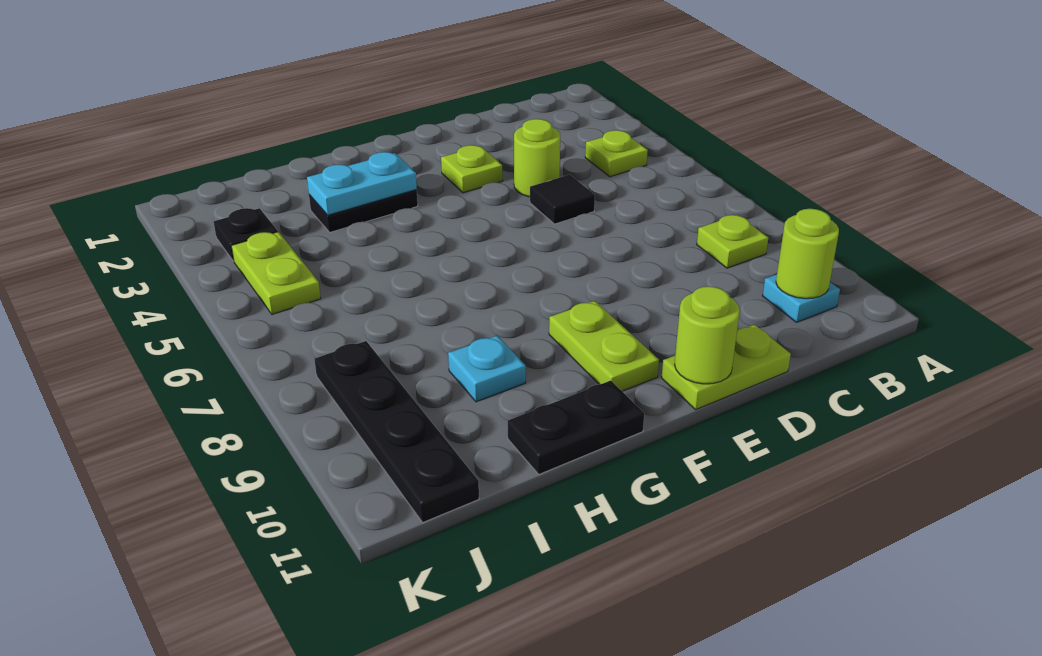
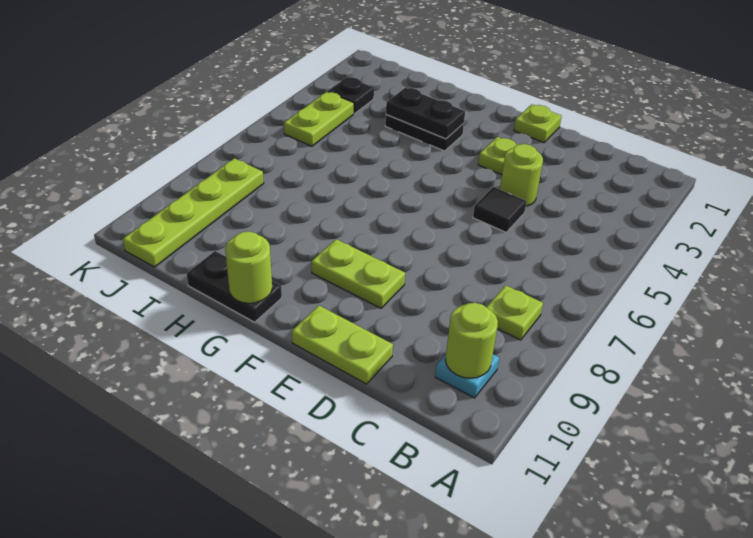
lime plate B4 level 1 -> lime plate E1 level 1
lime round brick E11 level 2 -> lime round brick G11 level 2
lime plate F9:F10 level 1 -> lime plate E9:F9 level 1
cyan plate G3:H3 level 2 -> black plate G3:H3 level 2
cyan plate H9 level 1 -> none
black plate J8:J11 level 1 -> lime plate J8:J11 level 1

